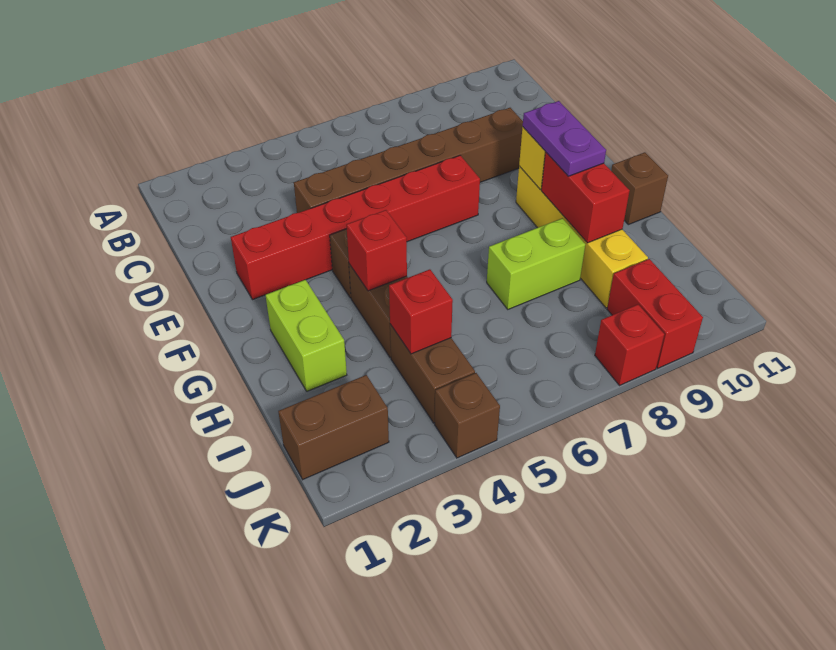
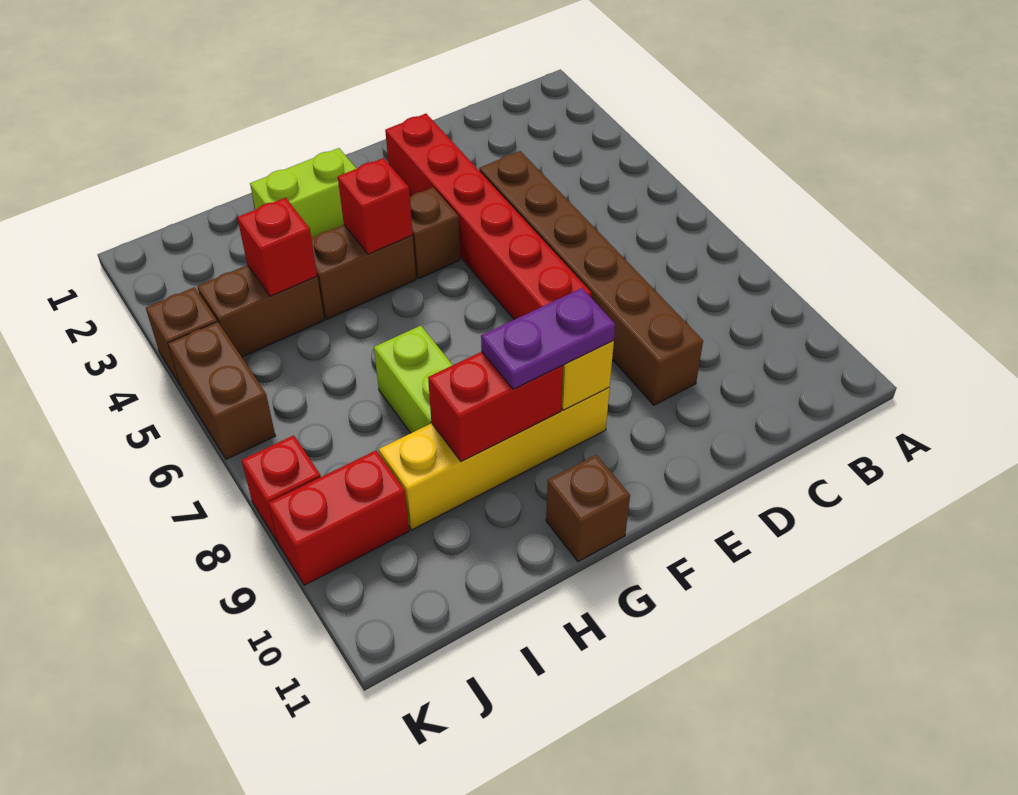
brown brick J1:J2 level 1 -> brown brick K5:K6 level 1

